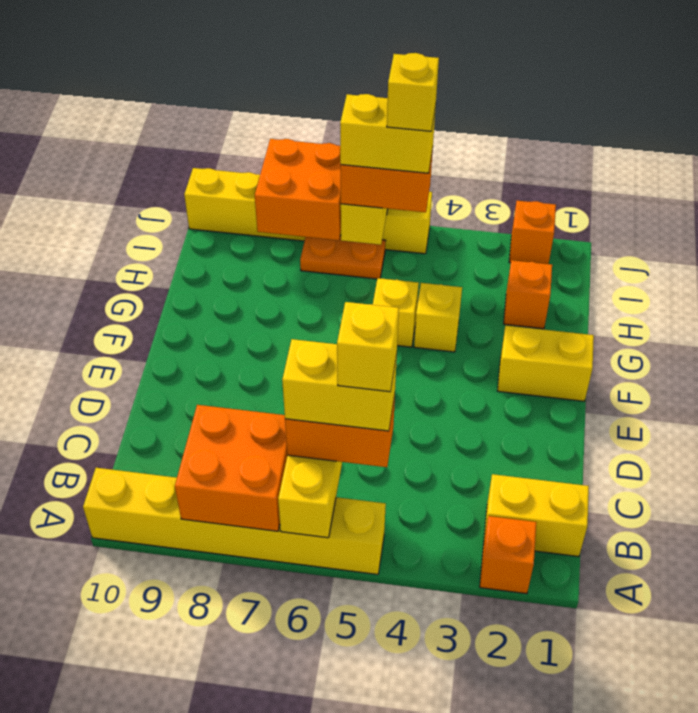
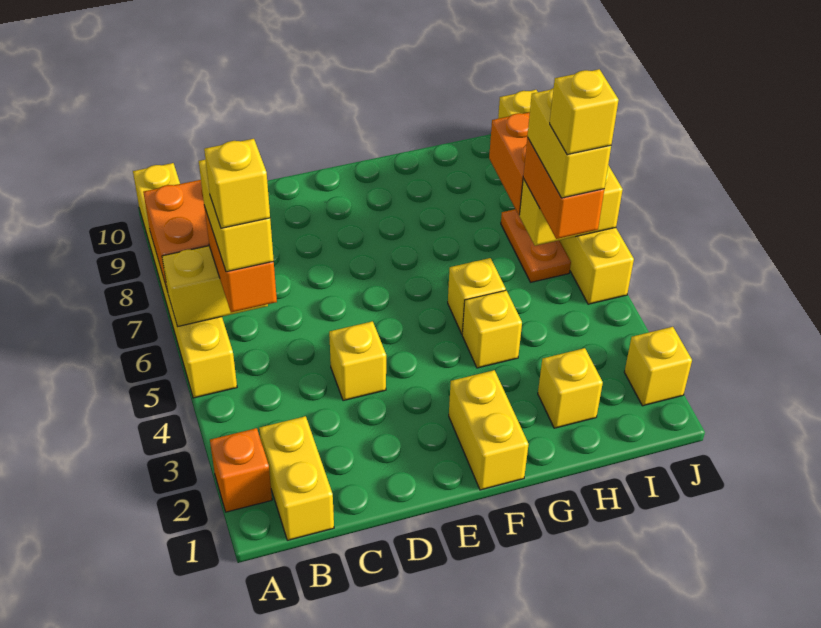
none -> yellow brick D4 level 1
orange brick H2 level 1 -> yellow brick H2 level 1
orange brick J2 level 1 -> yellow brick J2 level 1

